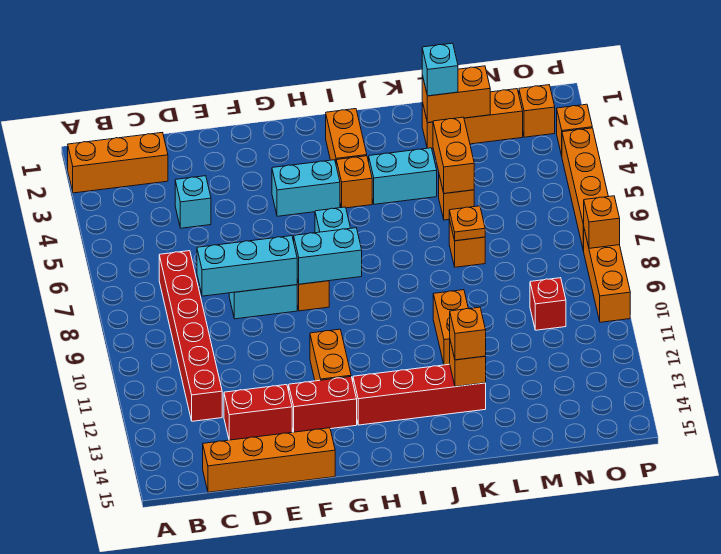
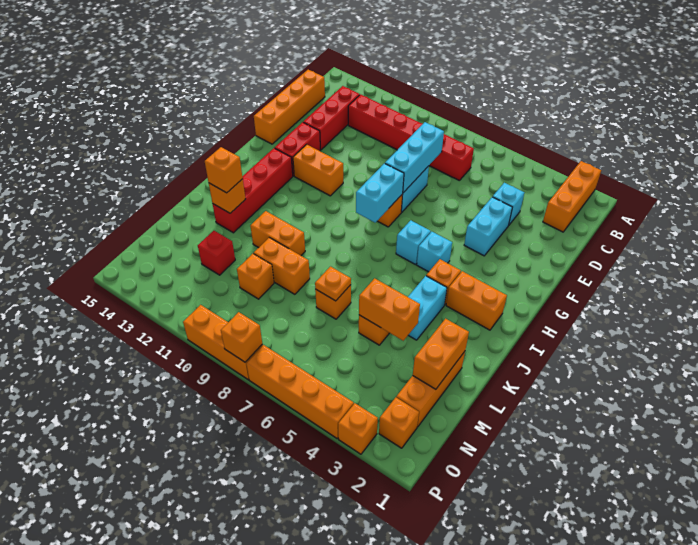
red brick D13:E13 level 1 -> red brick C13:E13 level 1
cyan brick G4:H4 level 1 -> cyan brick E4:F4 level 1
cyan brick L2 level 3 -> cyan brick H5 level 1
none -> orange brick L9:L10 level 1
none -> orange brick M10 level 1
red brick N10 level 1 -> red brick M12 level 1

